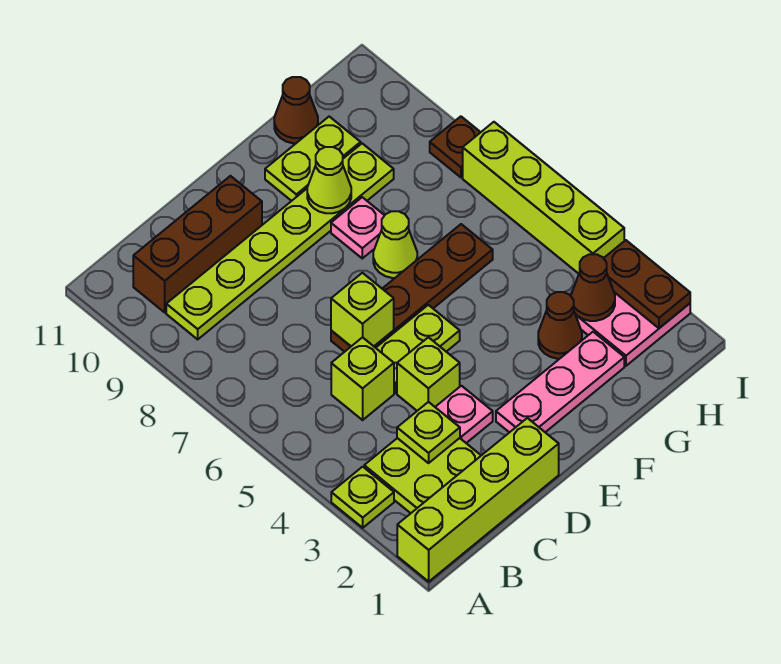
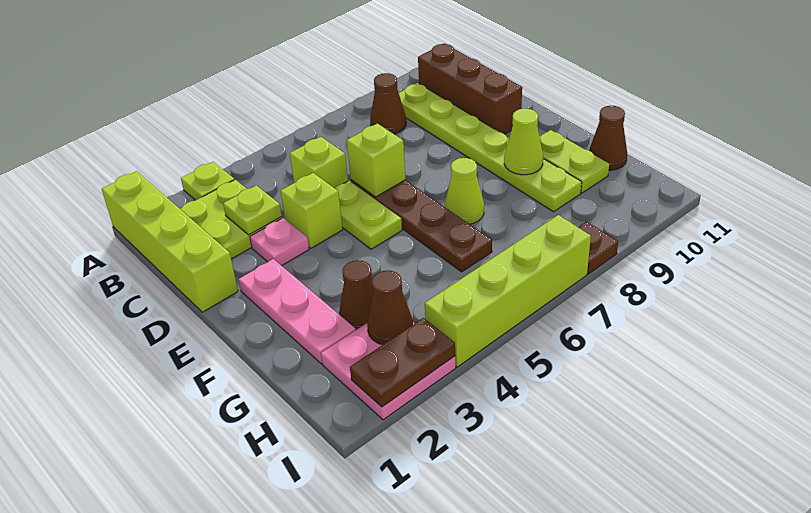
none -> brown cone B8 level 1
pink plate F8 level 1 -> none

